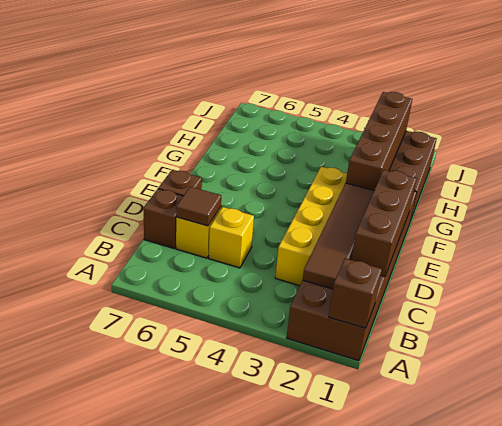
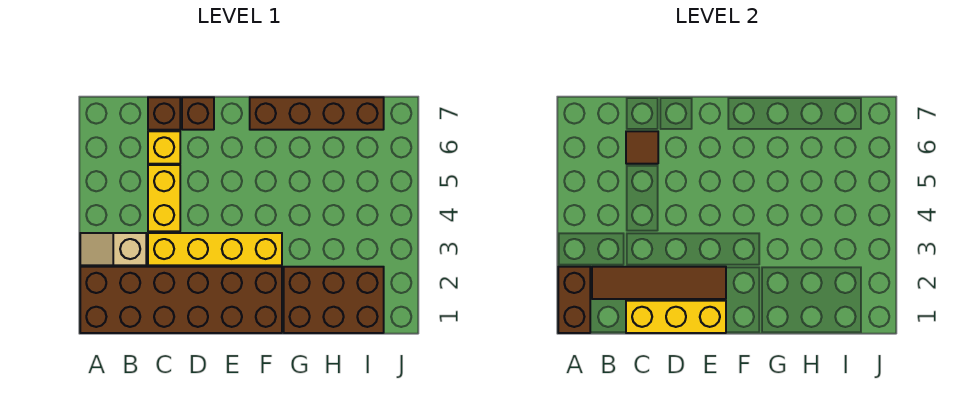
brown brick A1 level 2 -> brown brick A1:A2 level 2
none -> tan slope A3:B3 level 1 top B
brown brick C1:E1 level 2 -> yellow brick C1:E1 level 2
yellow brick C5 level 1 -> yellow brick C4:C5 level 1
brown brick F2:I2 level 2 -> brown brick F7:I7 level 1

